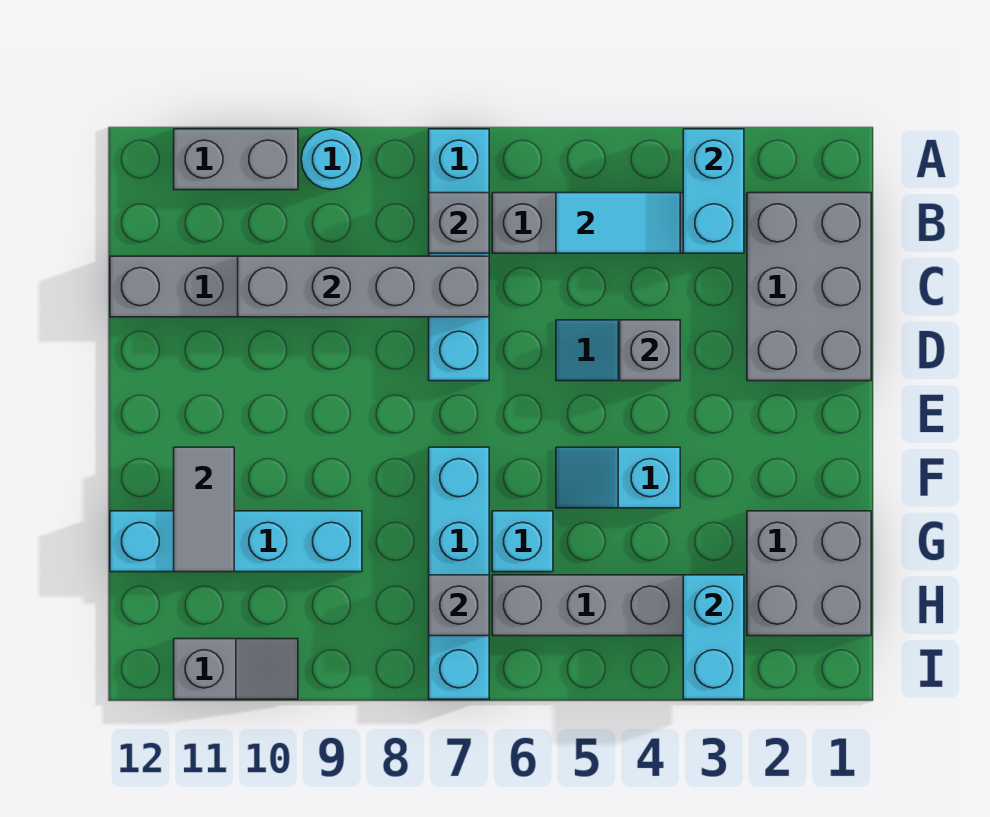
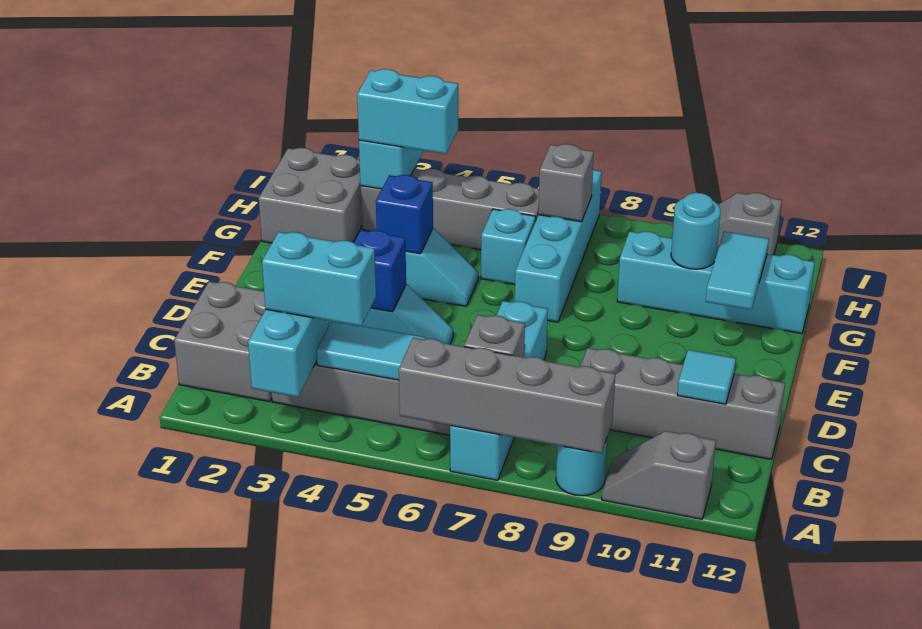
grey brick A10:A11 level 1 -> grey slope A10:A11 level 1 top 11
grey brick B1:D2 level 1 -> grey brick B1:C2 level 1
none -> cyan brick B3:B4 level 3
grey brick C7:C10 level 2 -> grey brick A6:A9 level 2
none -> cyan tile C11 level 2
grey brick D4 level 2 -> blue brick D4 level 2
none -> blue brick F4 level 2
grey tile F11:G11 level 2 -> cyan tile F11:G11 level 2
none -> cyan round brick G10 level 2
none -> cyan brick H3:H4 level 3

